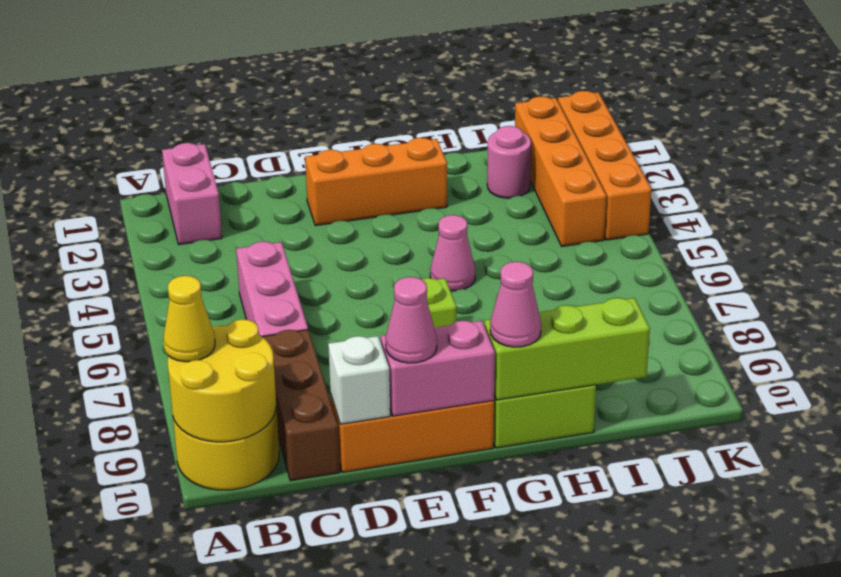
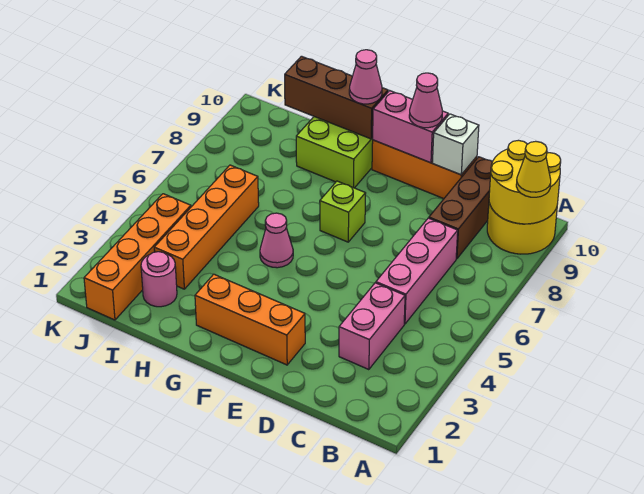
pink brick B1:B2 level 1 -> pink brick C3:C4 level 1
lime brick G10:I10 level 2 -> brown brick G10:I10 level 2
orange brick K1:K4 level 1 -> orange brick I3:I6 level 1

